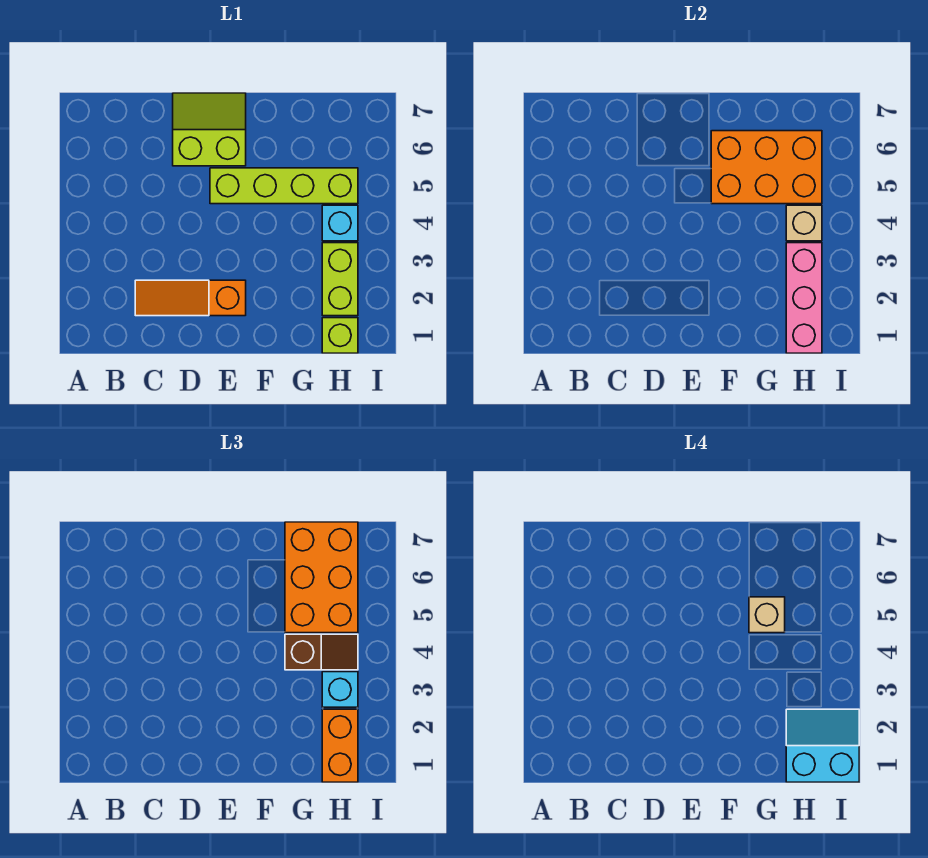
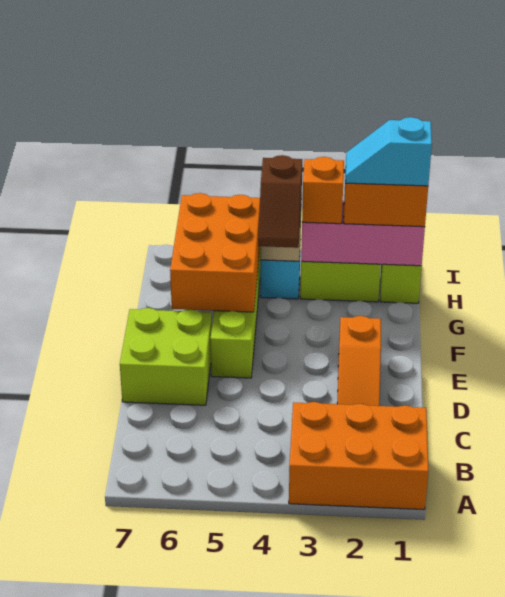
lime slope D6:E7 level 1 top 6 -> lime brick D6:E7 level 1
brown slope G4:H4 level 3 top G -> brown slope G4:H4 level 3 top H
orange brick G5:H7 level 3 -> orange brick A1:B3 level 1
tan brick G5 level 4 -> none
cyan slope H1:I2 level 4 top 1 -> cyan slope H1:H2 level 4 top 1
cyan brick H3 level 3 -> orange brick H3 level 3

